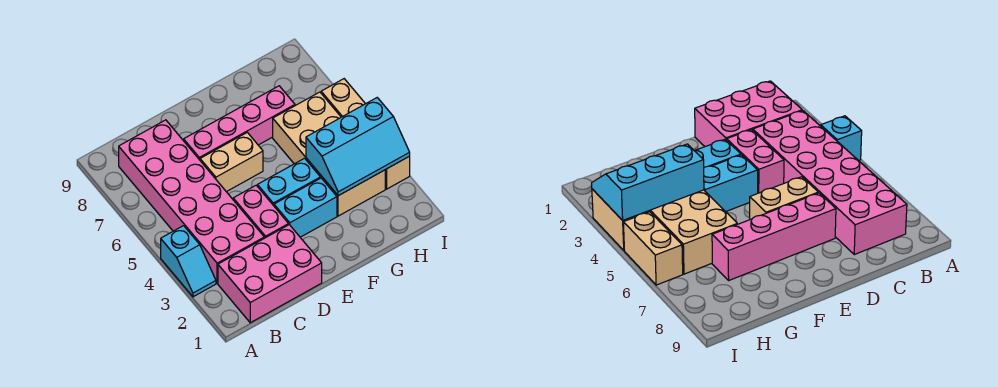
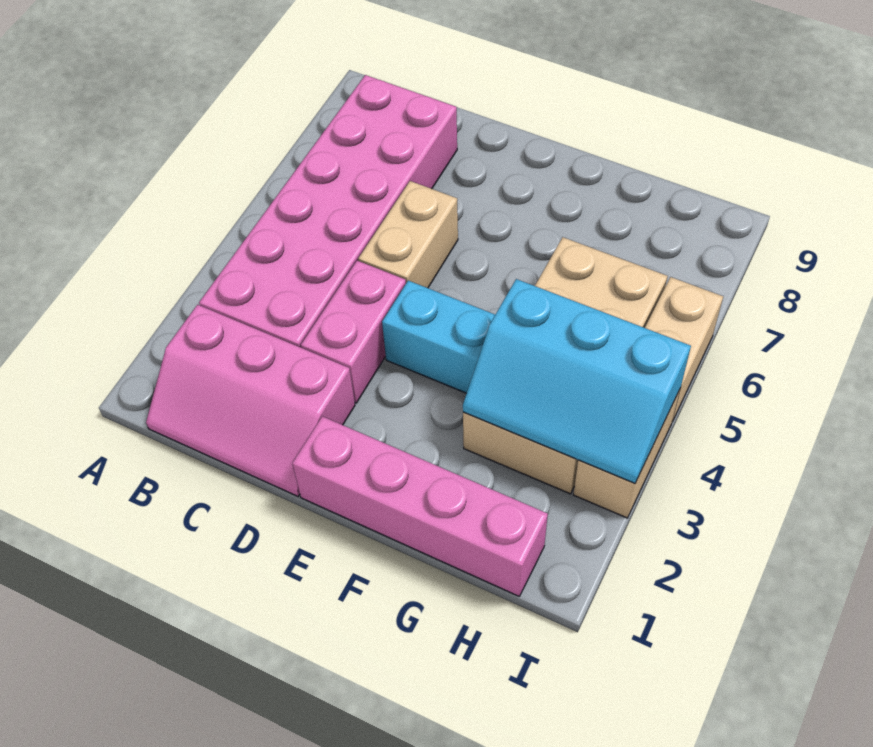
cyan slope A3:A4 level 1 top 4 -> none
pink brick B1:D2 level 1 -> pink slope B1:D2 level 1 top 2
tan brick D6:E6 level 1 -> tan brick D5:D6 level 1
pink brick D7:G7 level 1 -> pink brick E1:H1 level 1
cyan brick E3:F3 level 1 -> none

